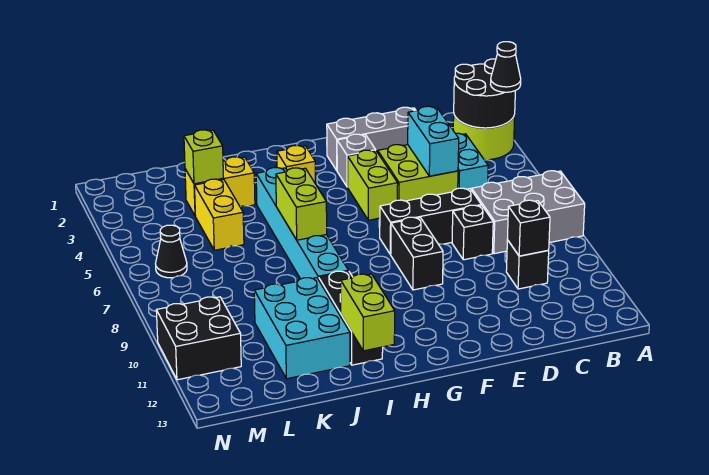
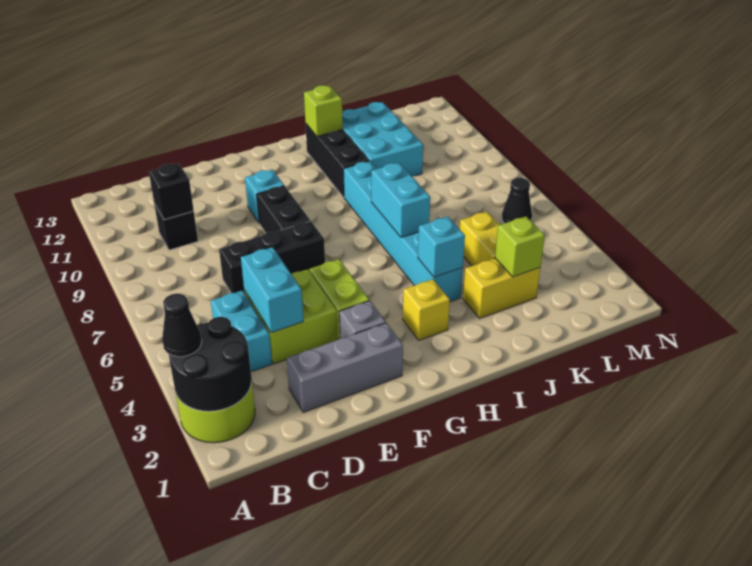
grey brick A7:C8 level 1 -> none
black brick D8 level 1 -> none
none -> cyan brick F10 level 1
none -> cyan brick I4 level 2
lime brick I6:I7 level 2 -> cyan brick I6:I7 level 2
lime brick I12:I13 level 2 -> lime brick I12 level 2
black brick M10:N11 level 1 -> none

